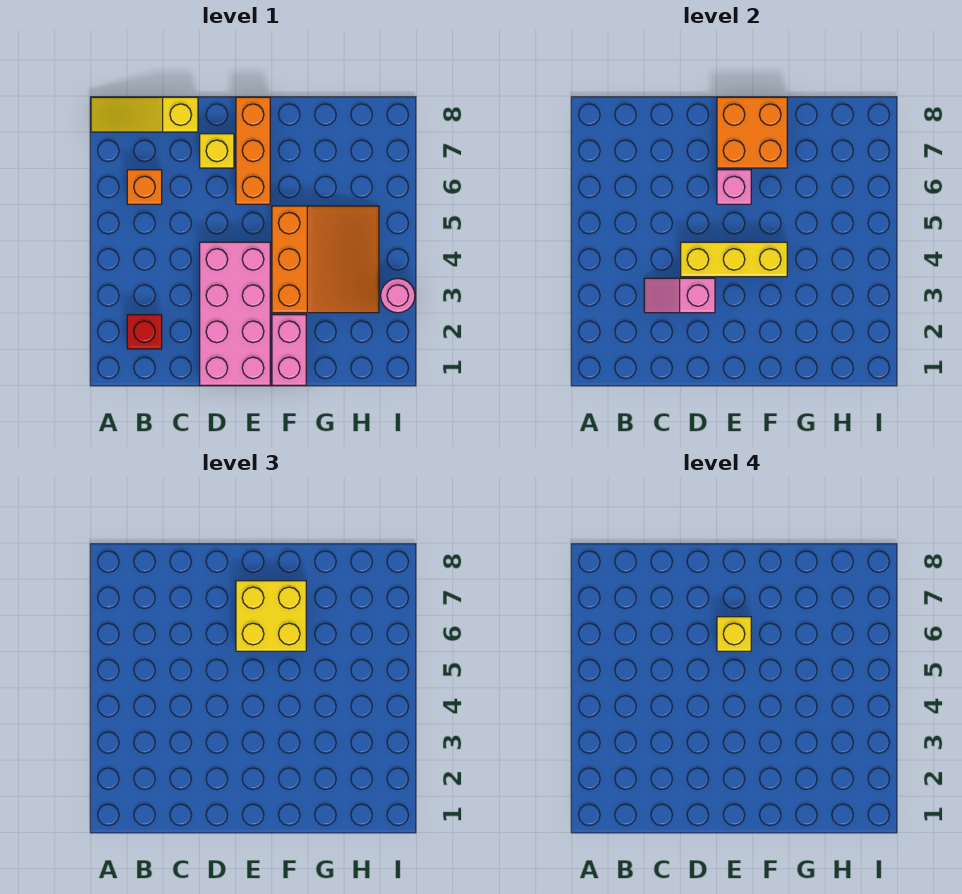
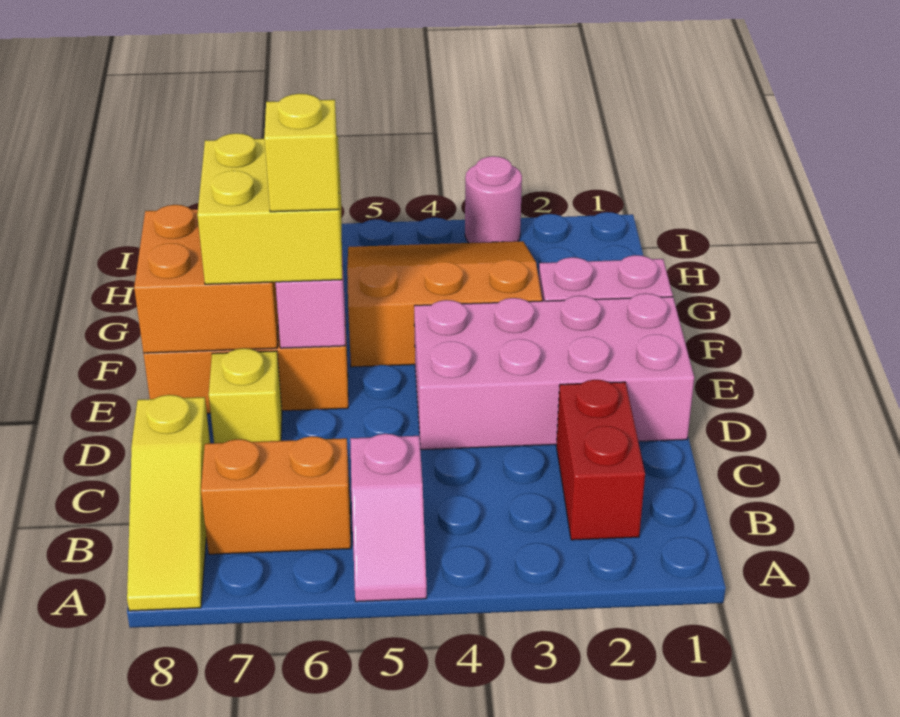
red brick B2 level 1 -> red brick B2:C2 level 1
orange brick B6 level 1 -> orange brick B6:B7 level 1
pink slope C3:D3 level 2 top D -> pink slope A5:B5 level 1 top B
yellow brick D4:F4 level 2 -> none

